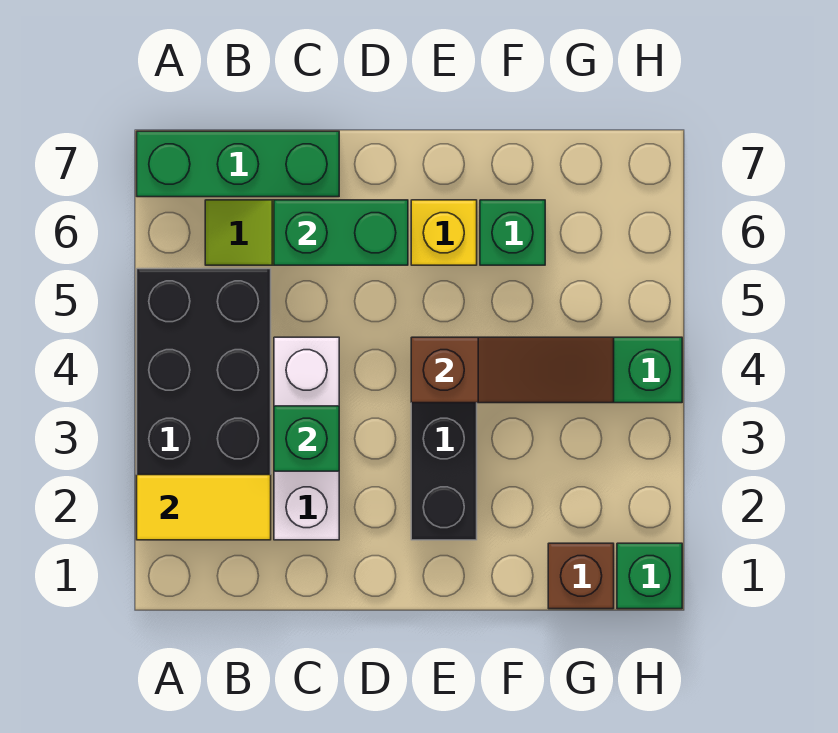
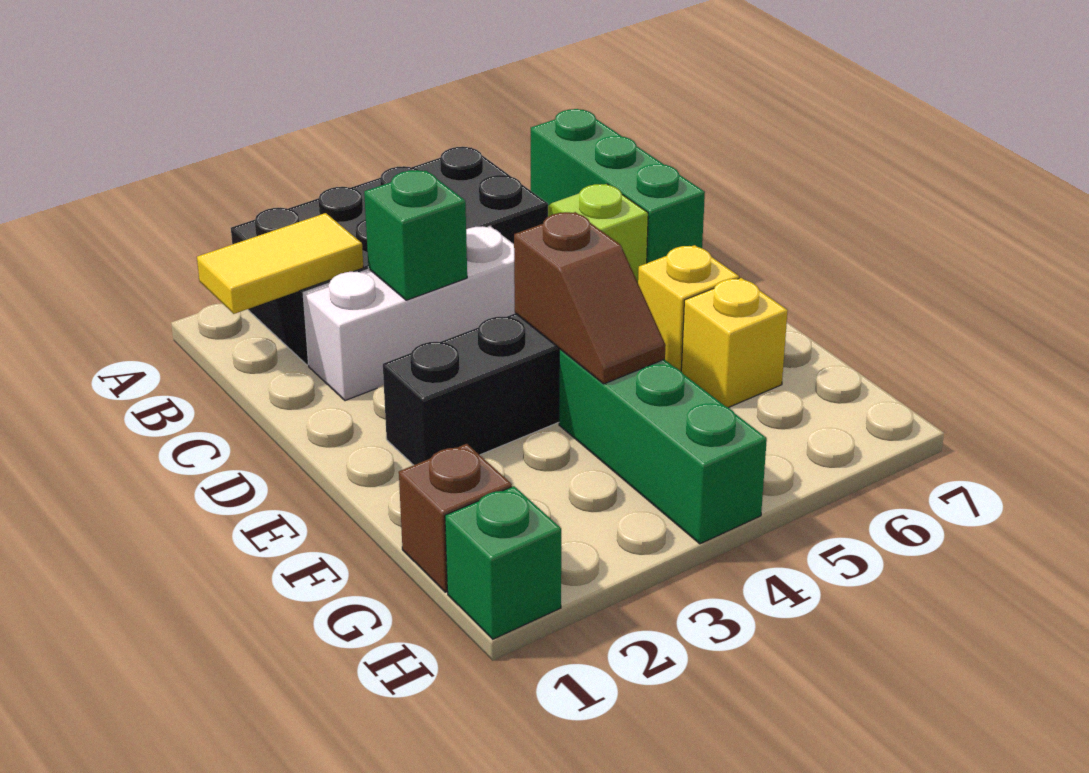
yellow tile A2:B2 level 2 -> yellow tile B1:B2 level 2
green brick C6:D6 level 2 -> none
brown slope E4:G4 level 2 top E -> brown slope E4:F4 level 2 top E
green brick F6 level 1 -> yellow brick F6 level 1

